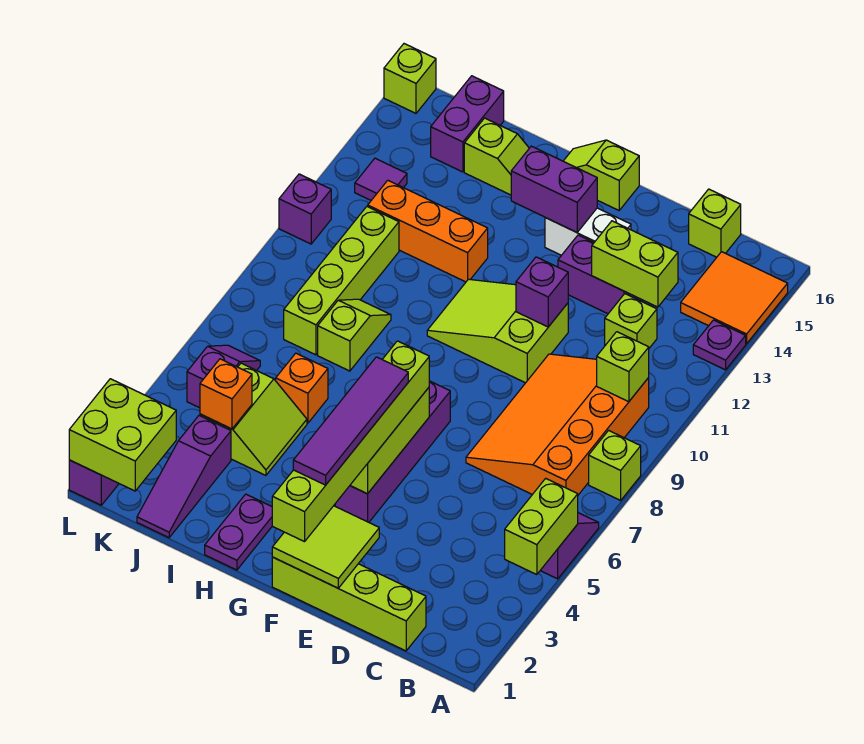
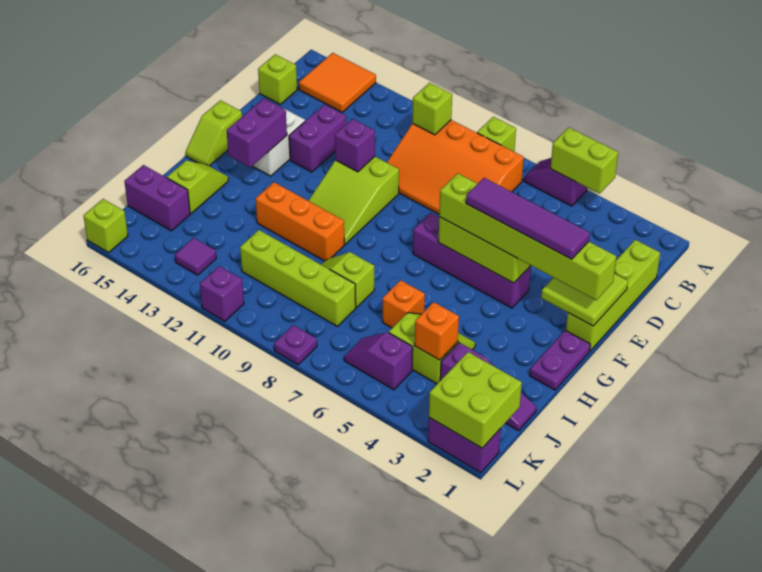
purple plate A13 level 1 -> purple plate L8 level 1
lime brick C12 level 1 -> none
lime brick C13:D13 level 2 -> none
purple plate H1:H2 level 1 -> purple plate G1:H1 level 1
orange brick H12:J12 level 1 -> orange brick H10:H12 level 1

